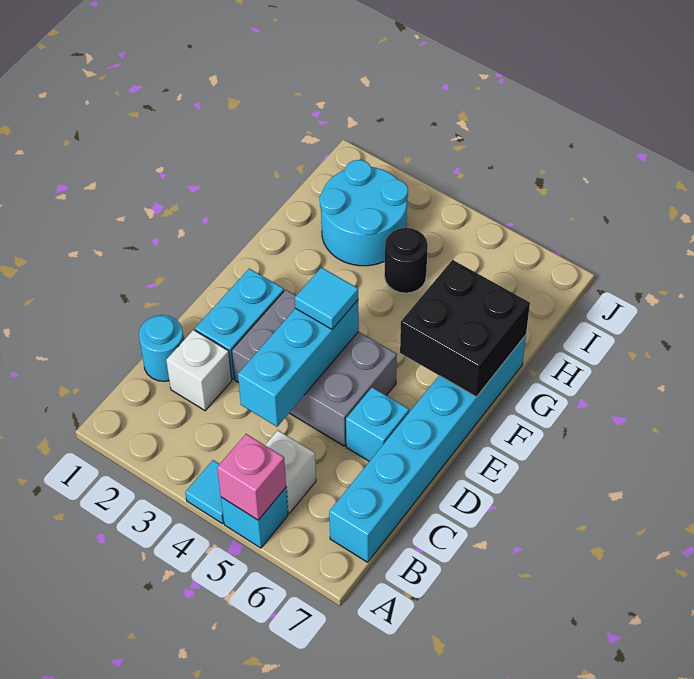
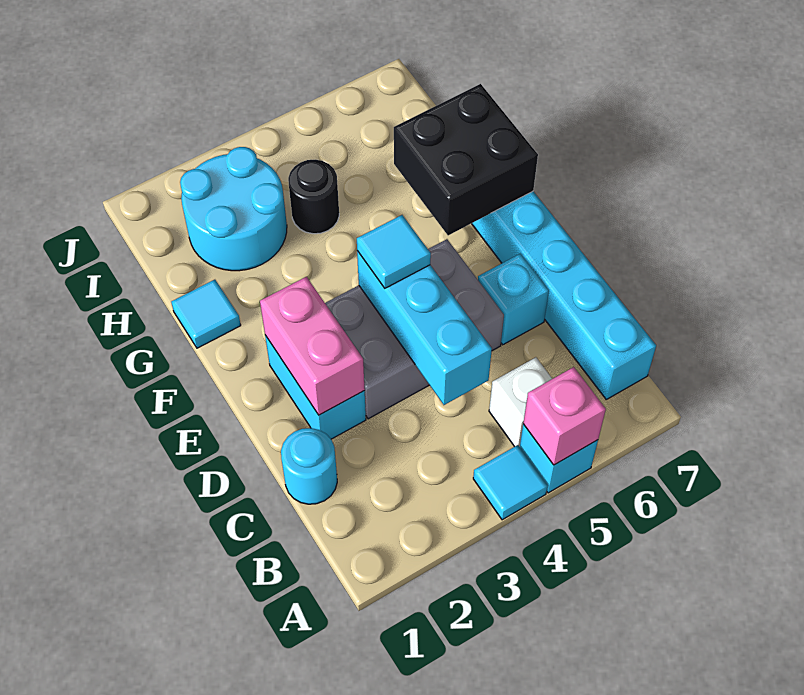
white brick C2 level 1 -> none
none -> pink brick D2:E2 level 2
none -> cyan tile G1 level 1

